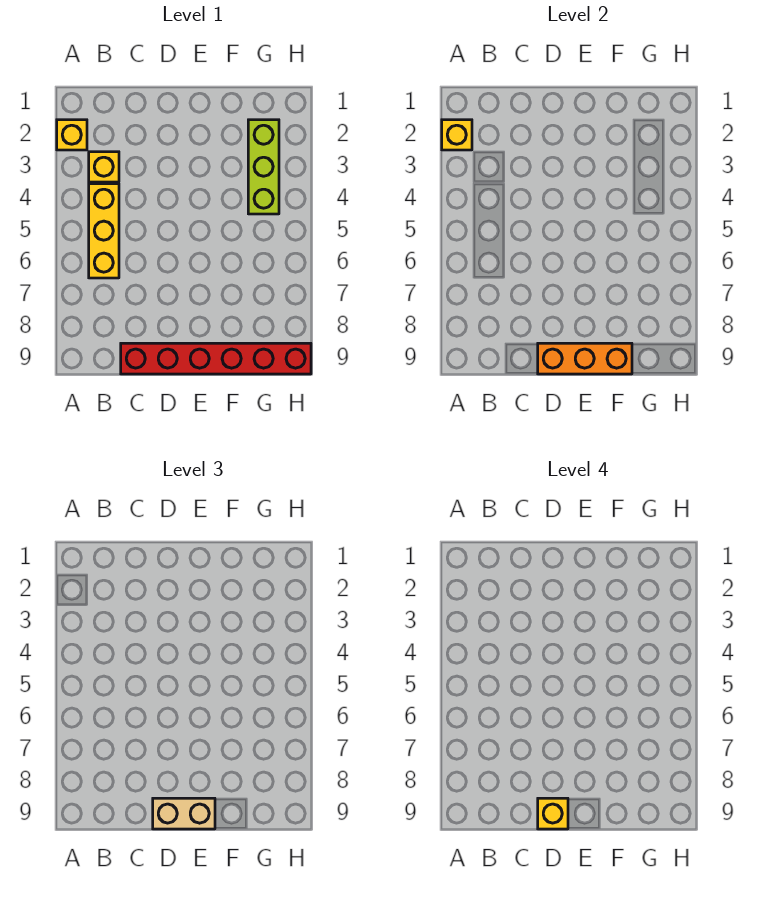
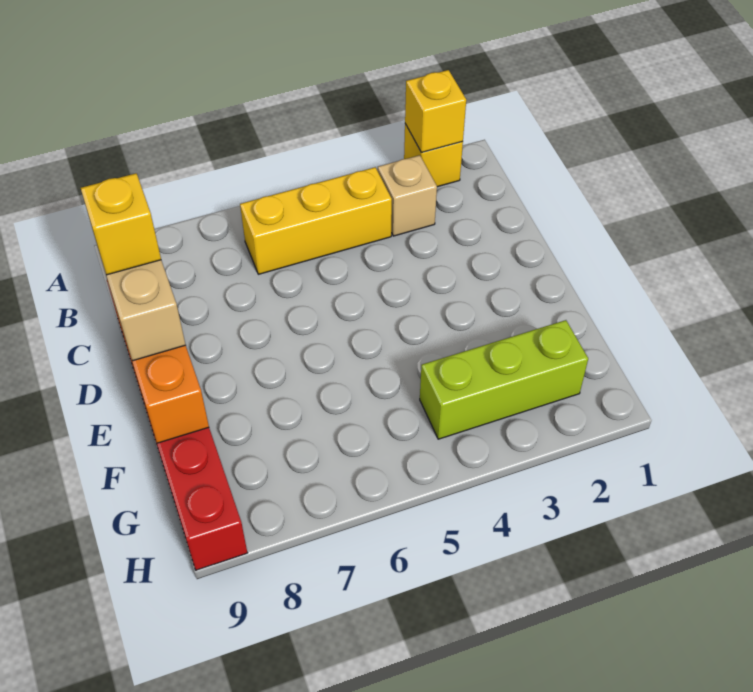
yellow brick B3 level 1 -> tan brick B3 level 1

